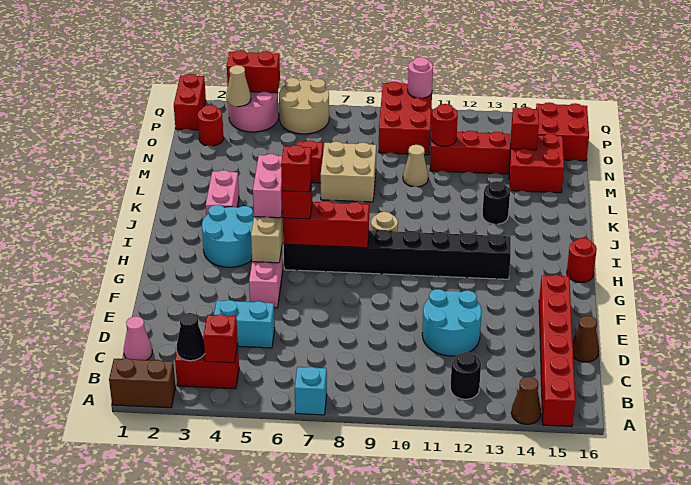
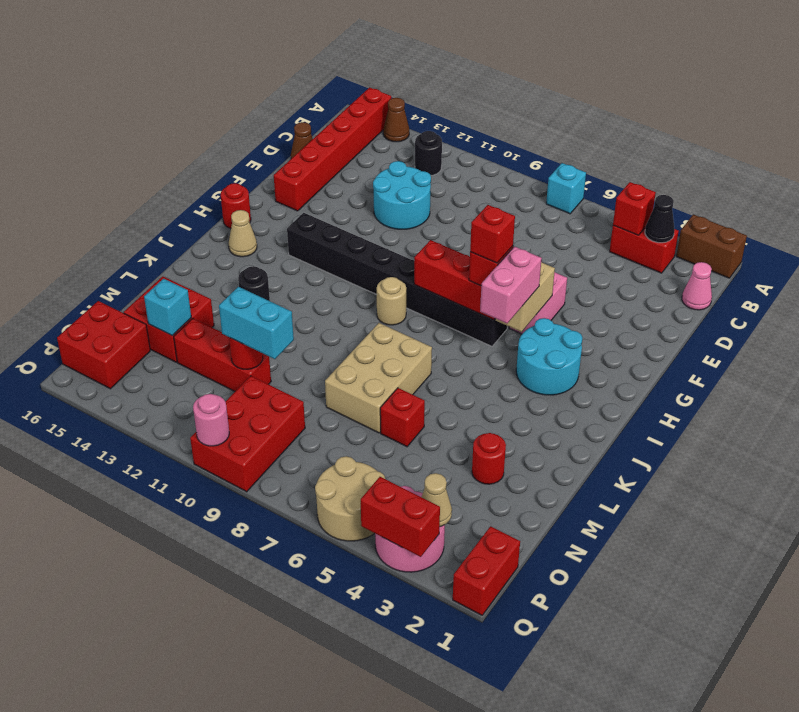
cyan brick D4:D5 level 1 -> cyan brick N10:N11 level 3
pink brick J3:K3 level 1 -> none
tan brick L7:M8 level 1 -> tan brick K7:M8 level 1
tan cone M10 level 1 -> tan cone I15 level 1
red brick N14 level 2 -> cyan brick N14 level 2
red round brick O2 level 1 -> red round brick M3 level 1

